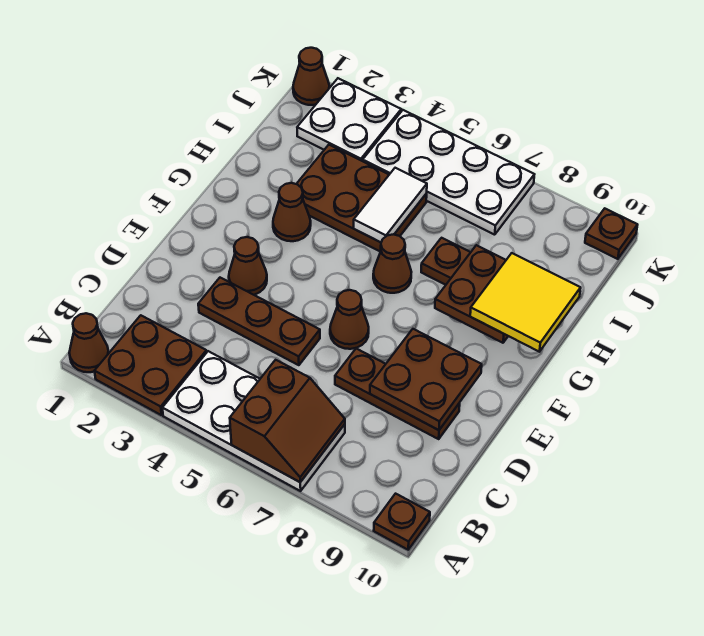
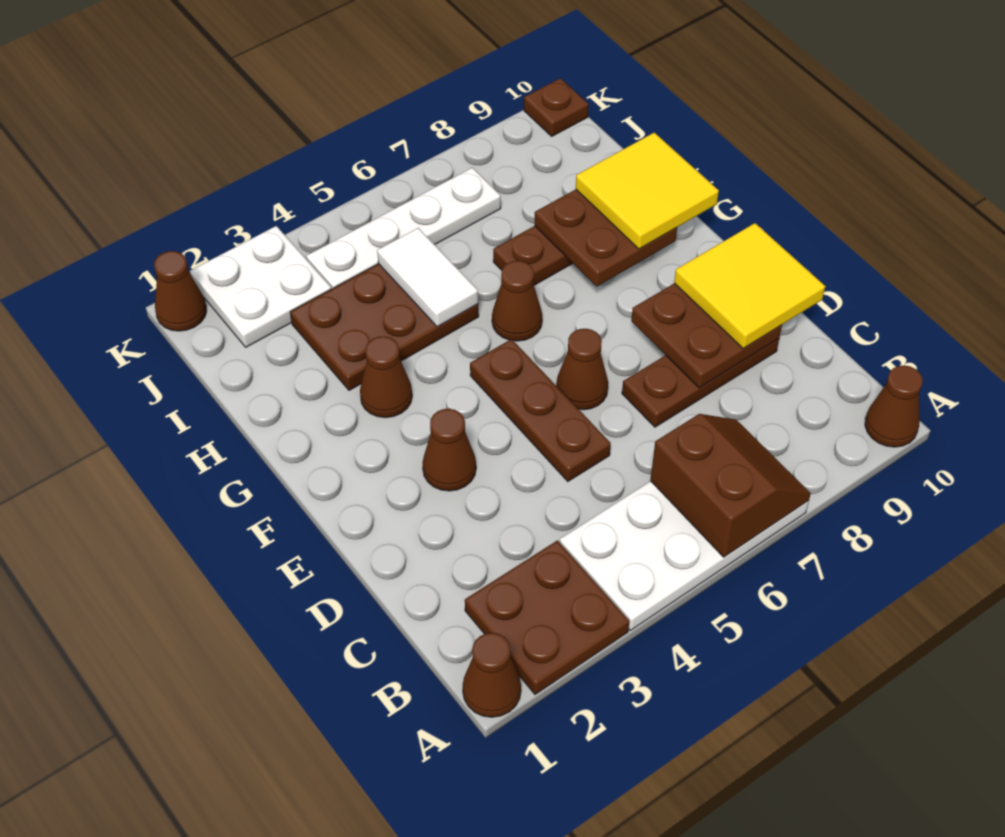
brown plate A10 level 1 -> brown cone A10 level 1
brown plate D3:D5 level 1 -> brown plate D5:F5 level 1
none -> yellow tile D9:E10 level 3
white plate J4:K7 level 1 -> white plate J4:J7 level 1

